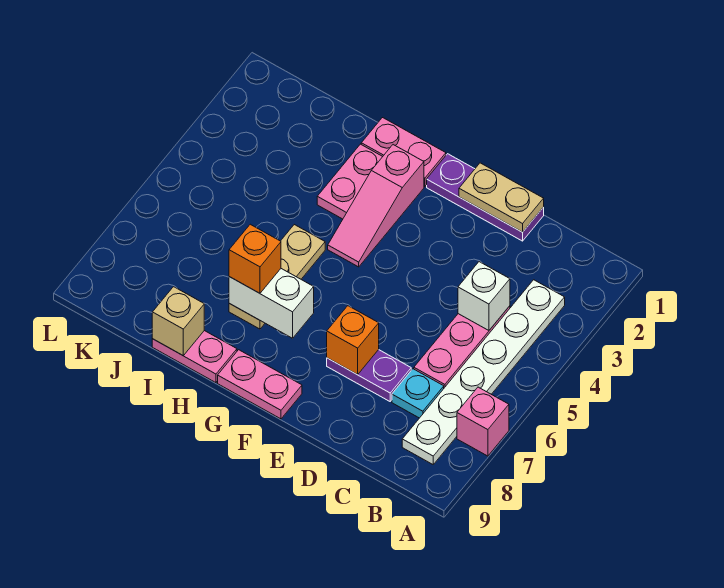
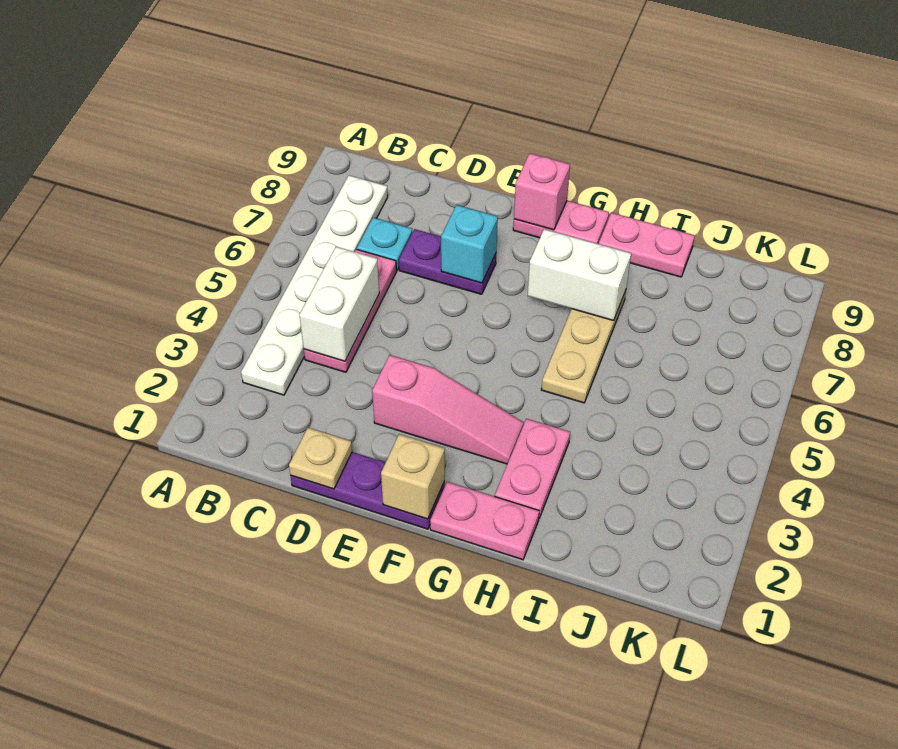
pink brick A7 level 1 -> pink brick F9 level 2
white brick C4 level 2 -> white brick C4:C5 level 2
tan plate D1:E1 level 2 -> tan plate D1 level 2
orange brick E7 level 2 -> cyan brick E7 level 2
pink slope G2:G4 level 1 top 2 -> pink slope E3:G3 level 1 top E
orange brick H7 level 3 -> none
tan brick I9 level 2 -> tan brick F1 level 2

